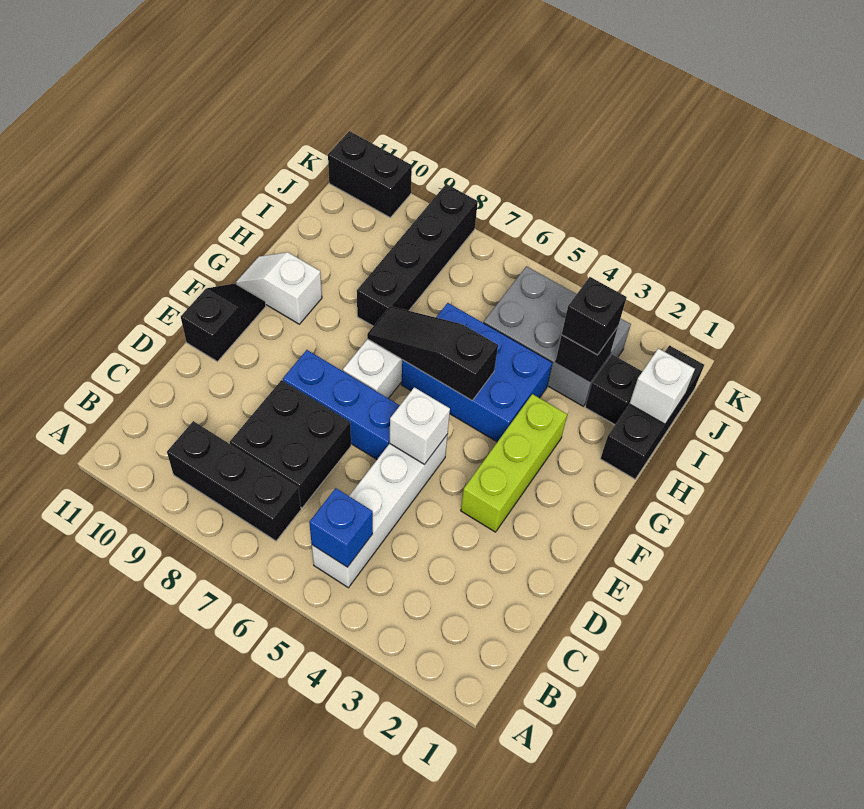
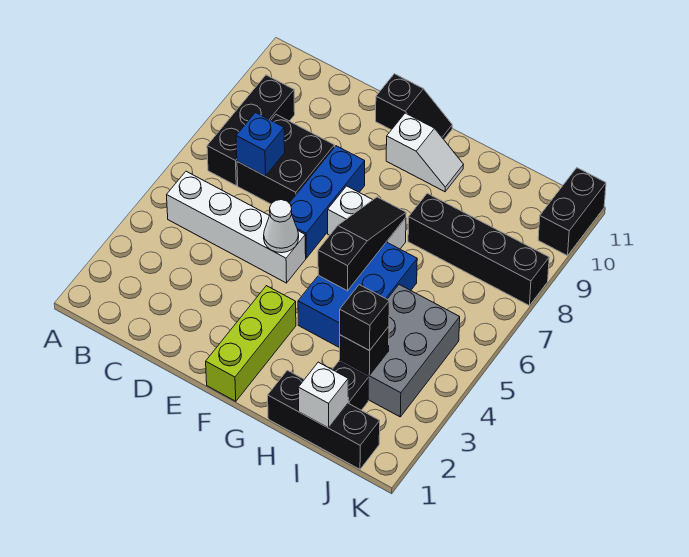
blue brick B5 level 2 -> blue brick C7 level 2
lime brick E3:G3 level 1 -> lime brick F1:F3 level 1
white brick E5 level 2 -> white cone E5 level 2
white slope G10:G11 level 1 top 10 -> white slope F10:G10 level 1 top F

